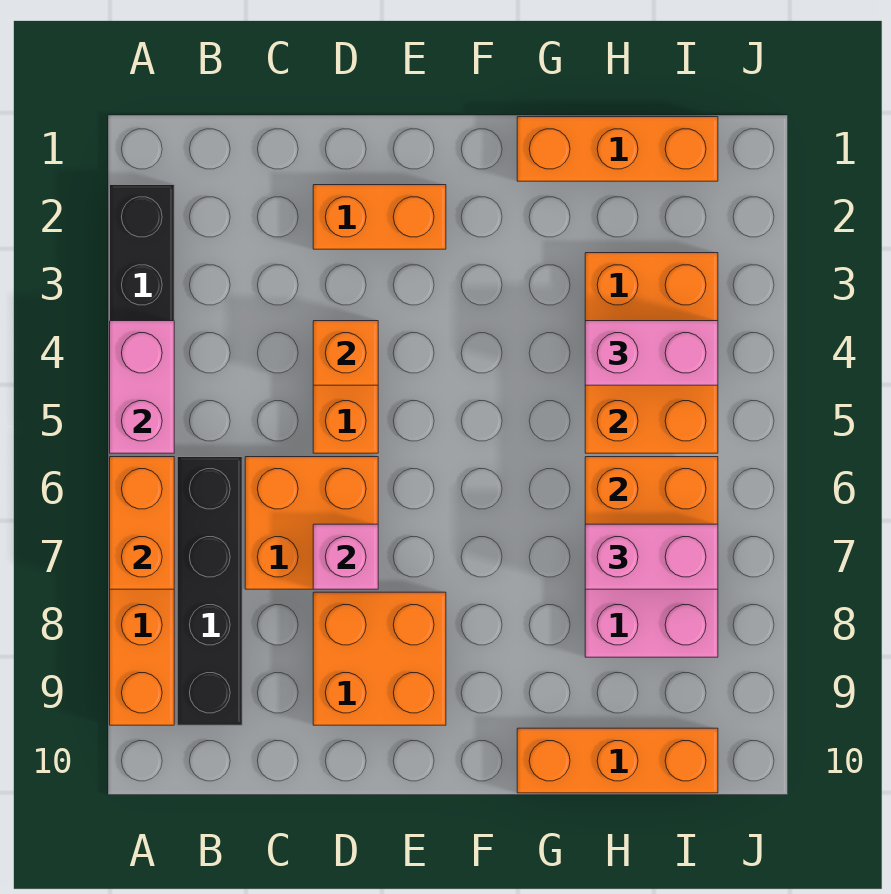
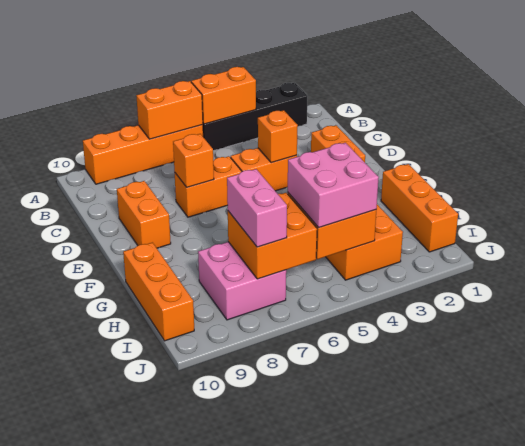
pink brick A4:A5 level 2 -> orange brick A4:A5 level 2
black brick B6:B9 level 1 -> none
orange brick C6:D7 level 1 -> orange brick D6:D7 level 1
pink brick D7 level 2 -> orange brick D7 level 2
orange brick D8:E9 level 1 -> orange brick D9:E9 level 1
pink brick H4:I4 level 3 -> pink brick H4:I5 level 3

